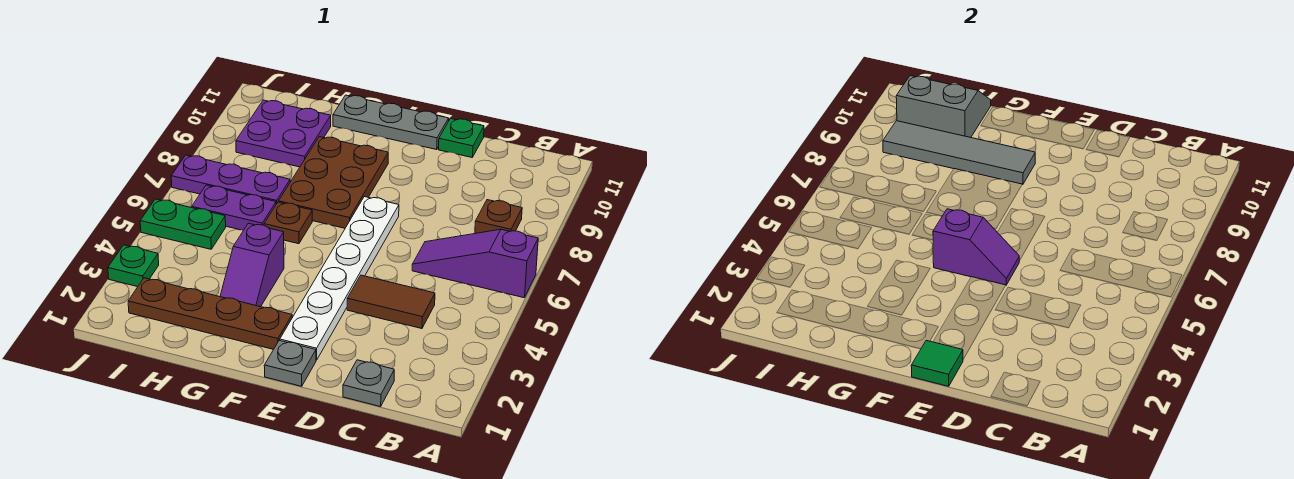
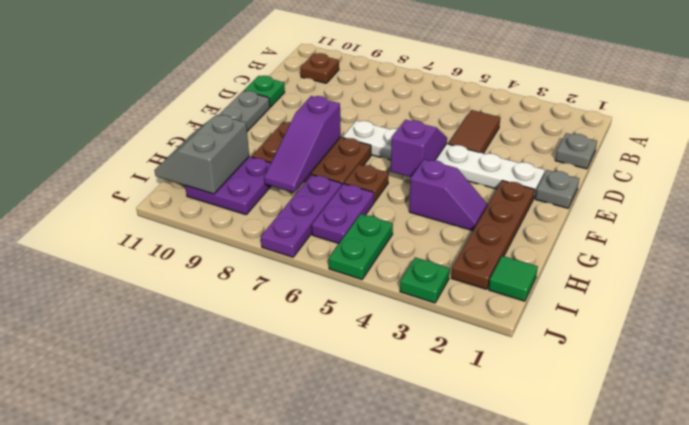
purple slope A6:C6 level 1 top A -> purple slope F8:H8 level 2 top F
brown plate B8 level 1 -> brown plate B10 level 1
green tile E1 level 2 -> green tile I1 level 1
grey tile F9:I9 level 2 -> none

